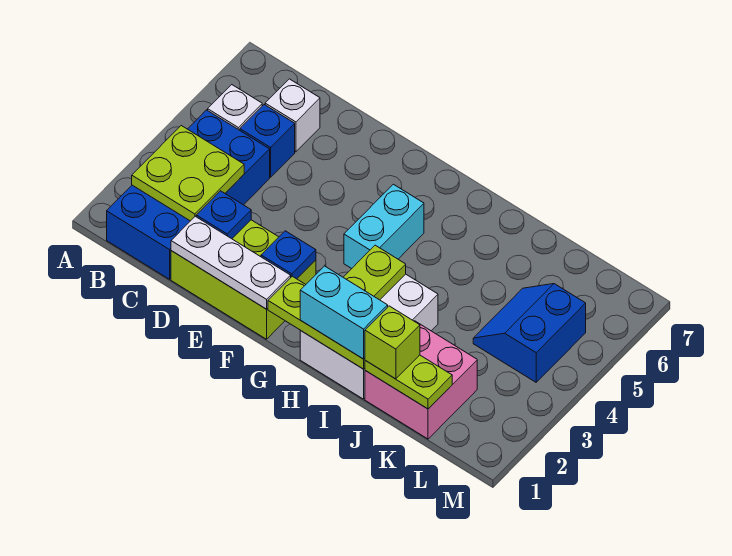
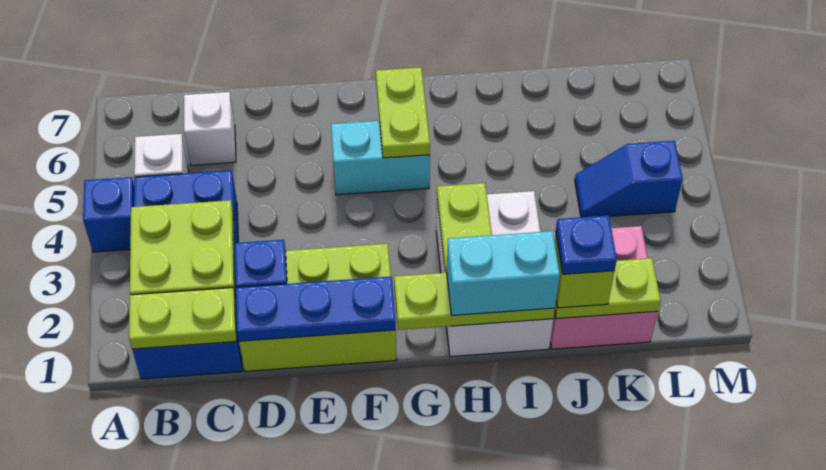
none -> lime plate B1:C1 level 2
blue brick C5 level 1 -> blue brick A4 level 1
white plate D1:F1 level 2 -> blue plate D1:F1 level 2
blue plate F2 level 2 -> blue plate J1 level 4
cyan brick G4:G5 level 1 -> cyan brick F5:G5 level 1
none -> lime plate G5:G6 level 2
blue slope K4:L5 level 1 top L -> blue slope K4:L4 level 1 top L

